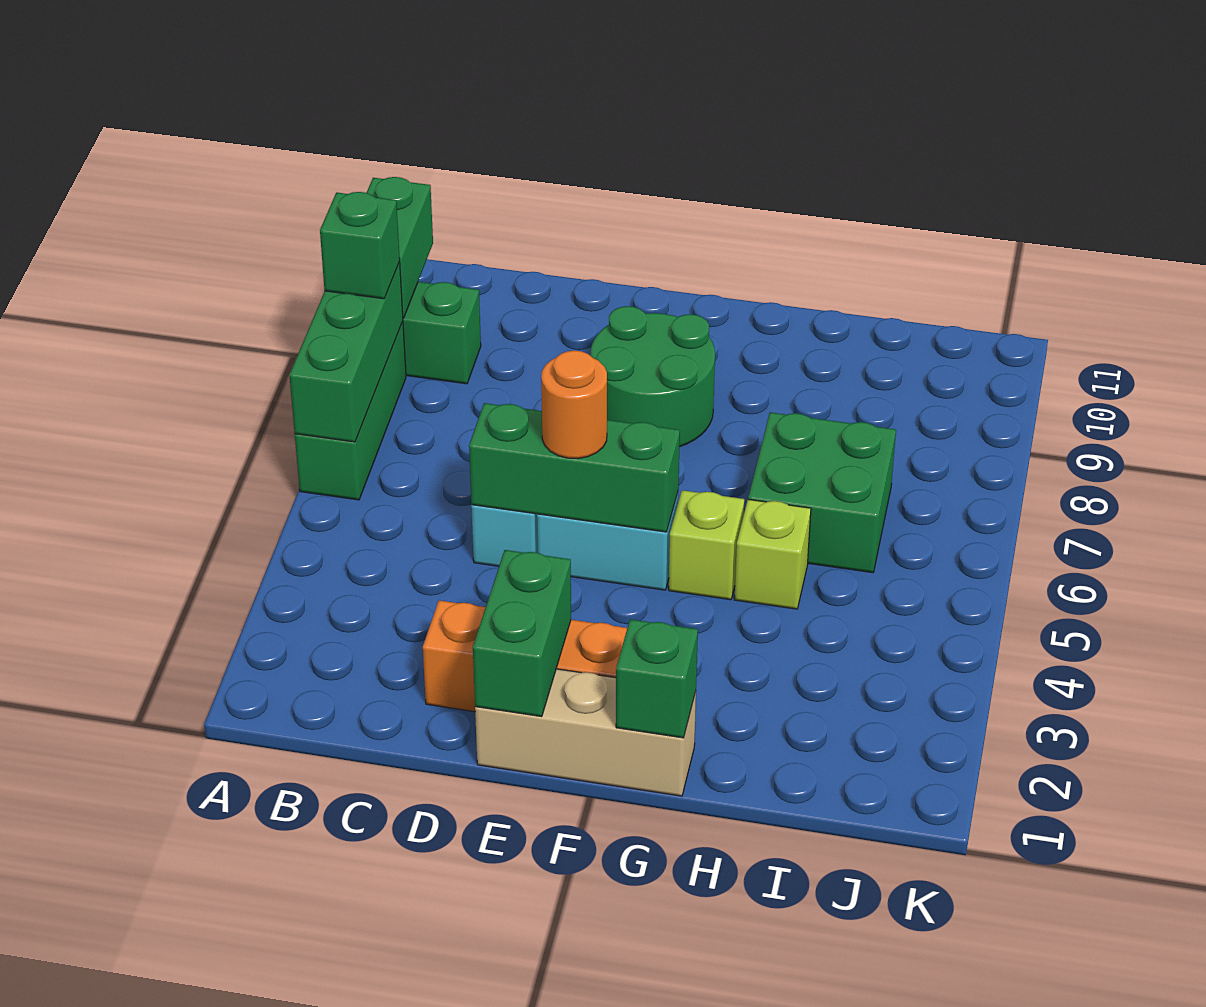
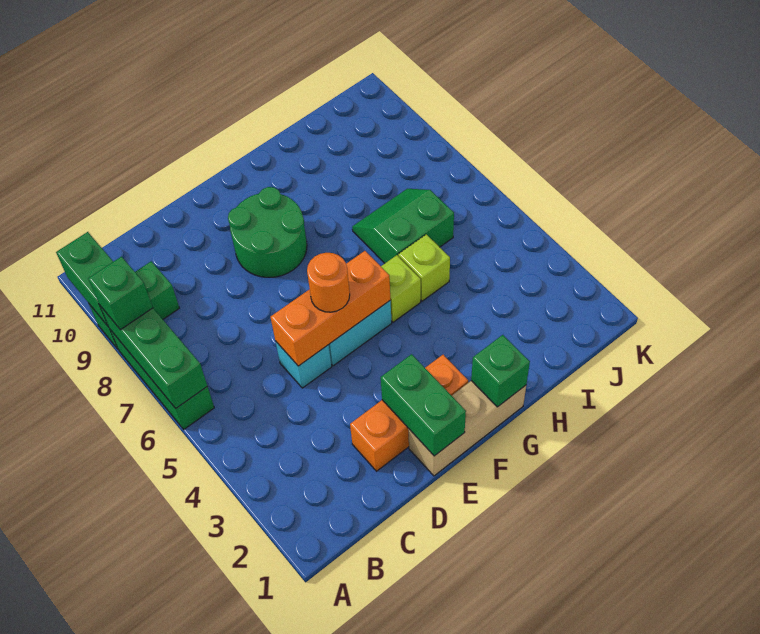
green brick D5:F5 level 2 -> orange brick D5:F5 level 2
green brick H6:I7 level 1 -> green slope H6:I7 level 1 top 6

